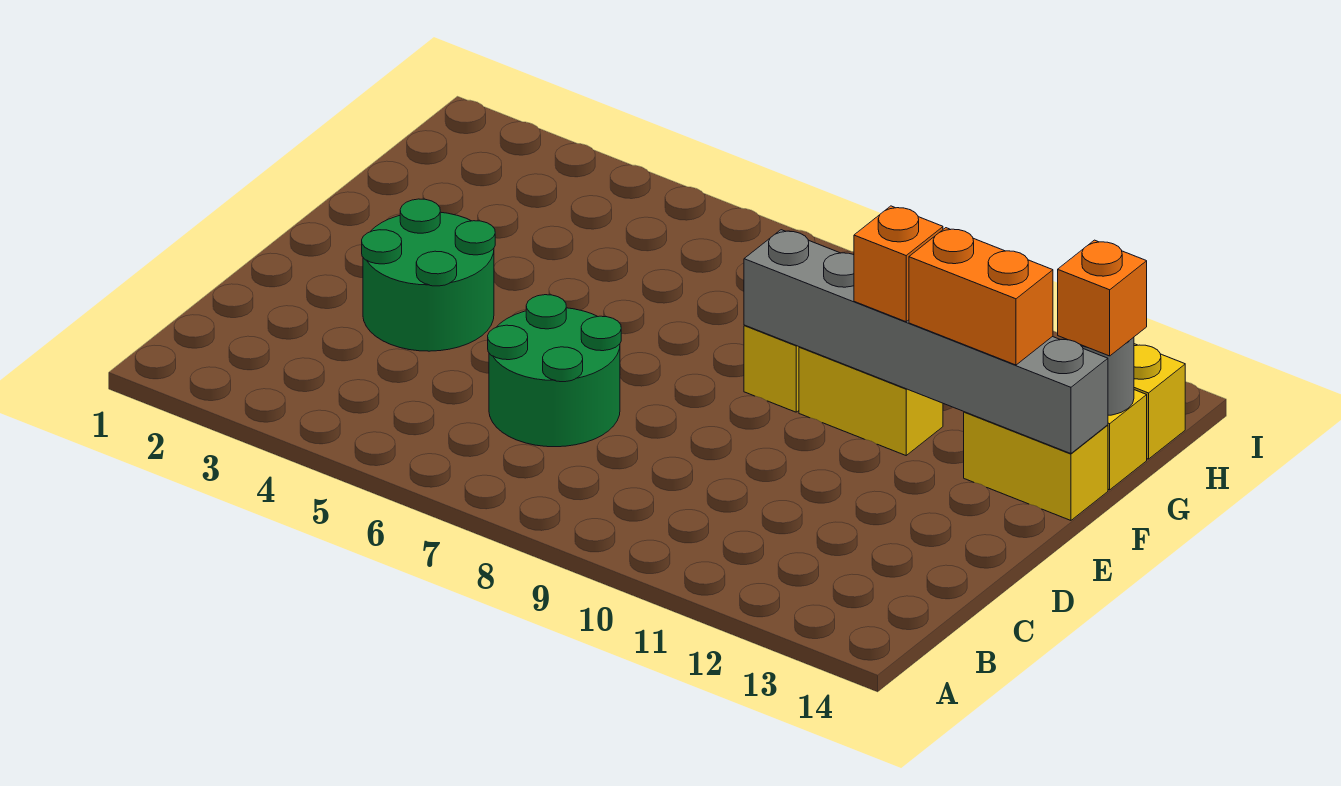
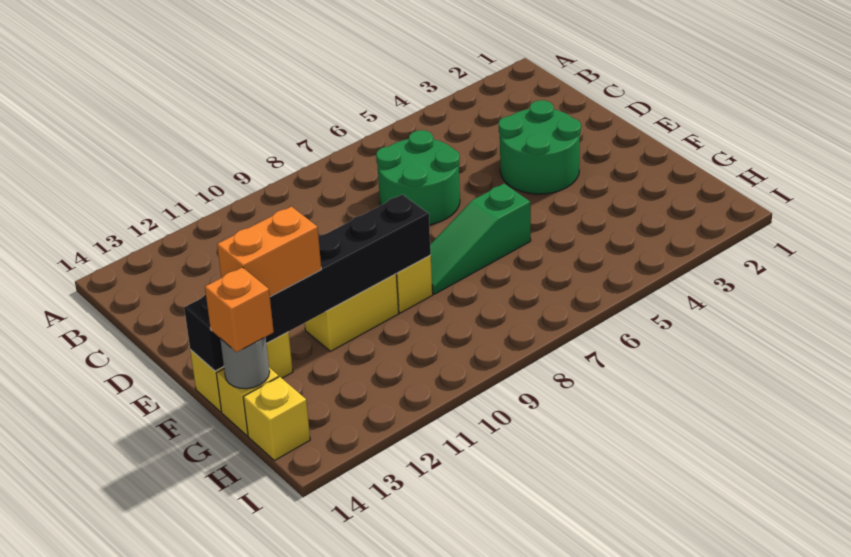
none -> green slope F6:F8 level 1 top 6
grey brick F9:F14 level 2 -> black brick F9:F14 level 2
orange brick F11 level 3 -> none

